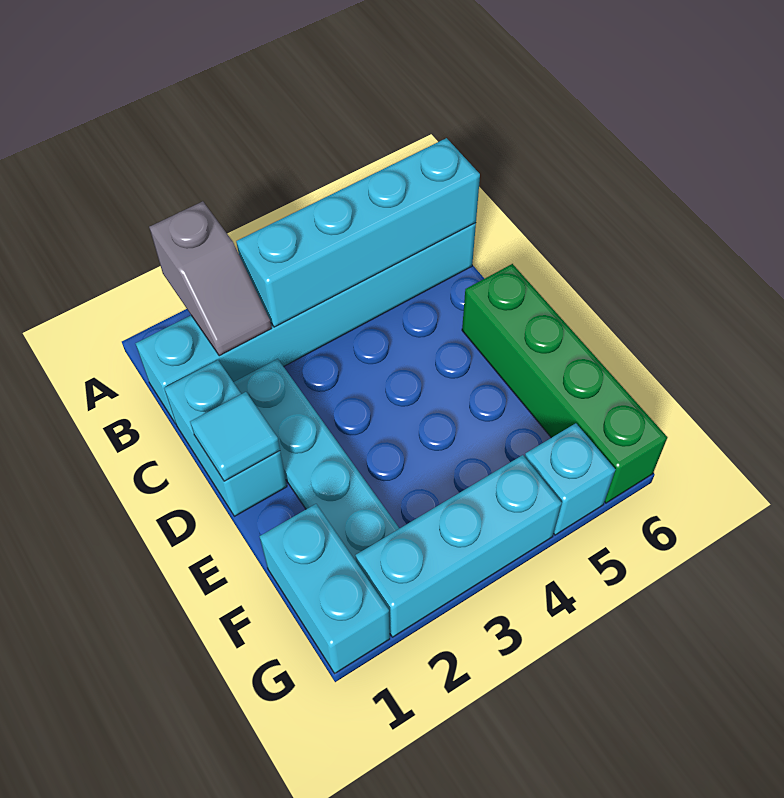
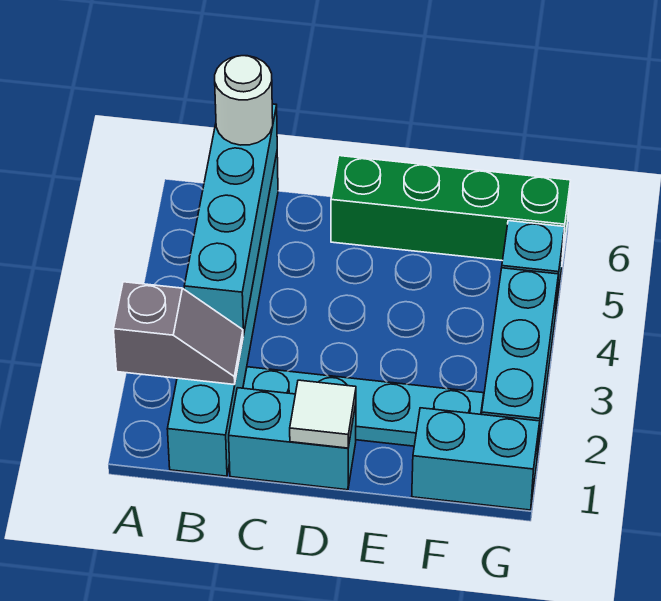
none -> white round brick B6 level 3
cyan tile D1 level 2 -> white tile D1 level 2

